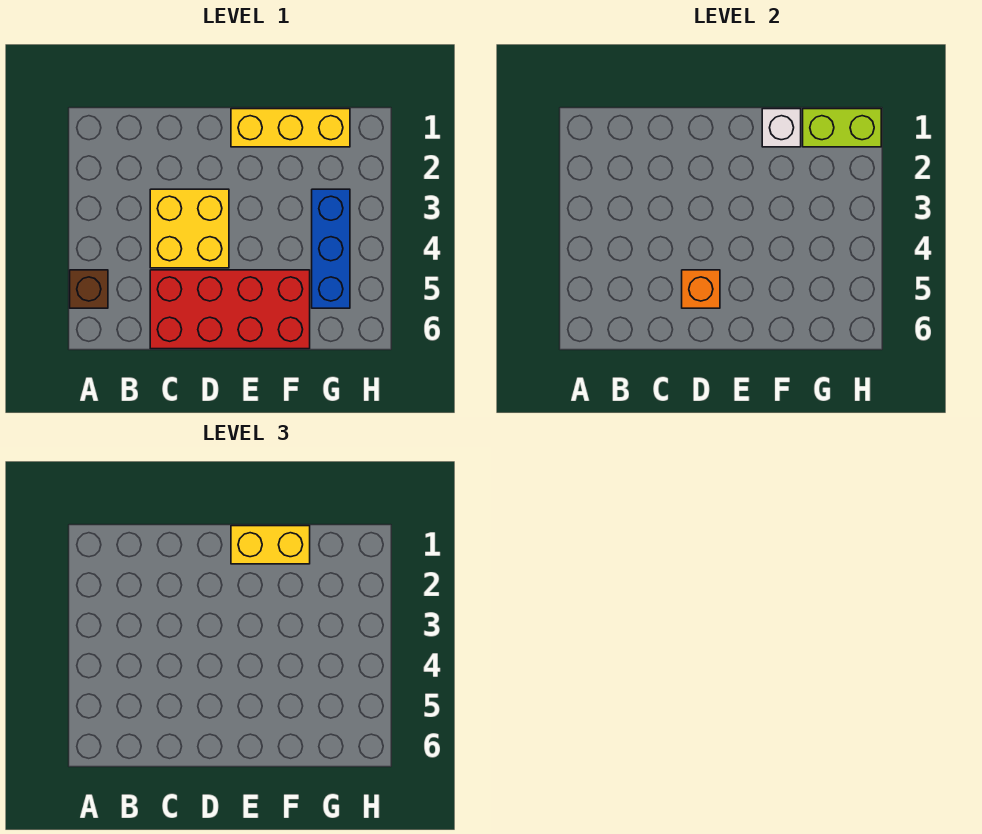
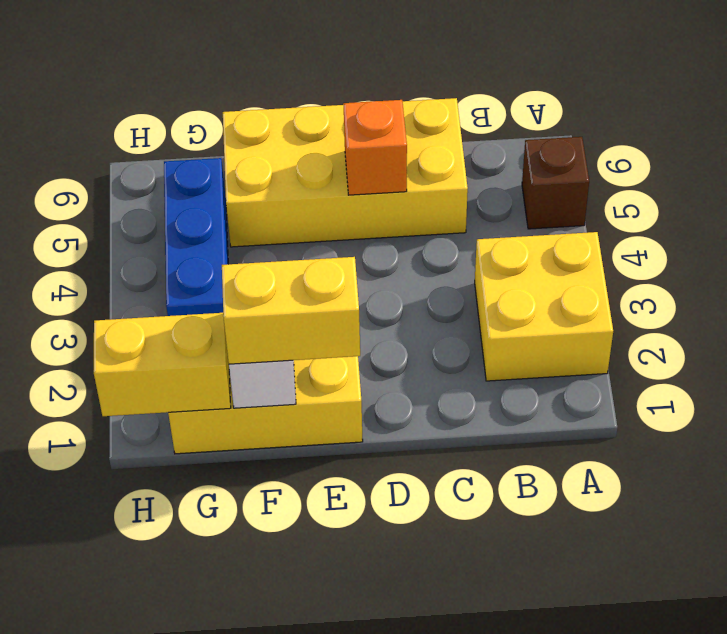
yellow brick C3:D4 level 1 -> yellow brick A2:B3 level 1
red brick C5:F6 level 1 -> yellow brick C5:F6 level 1
lime brick G1:H1 level 2 -> yellow brick G1:H1 level 2

